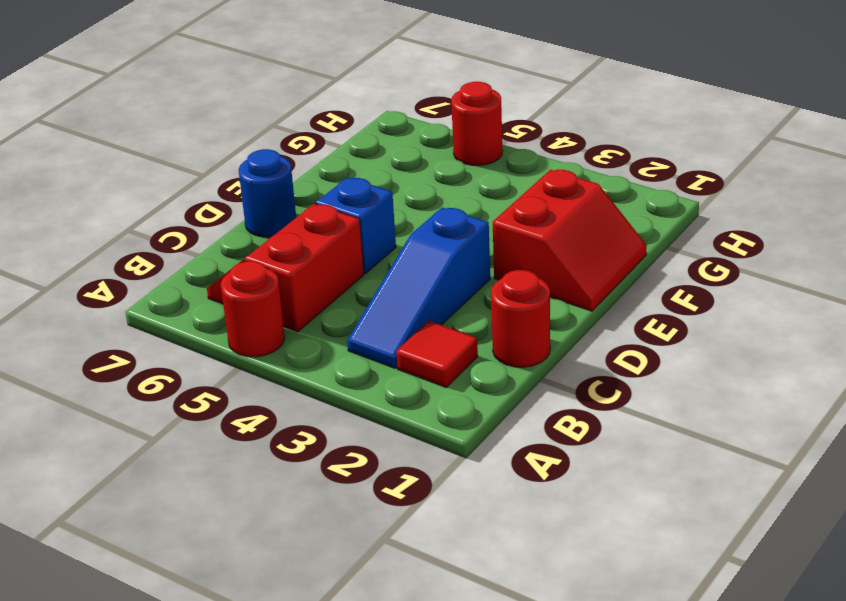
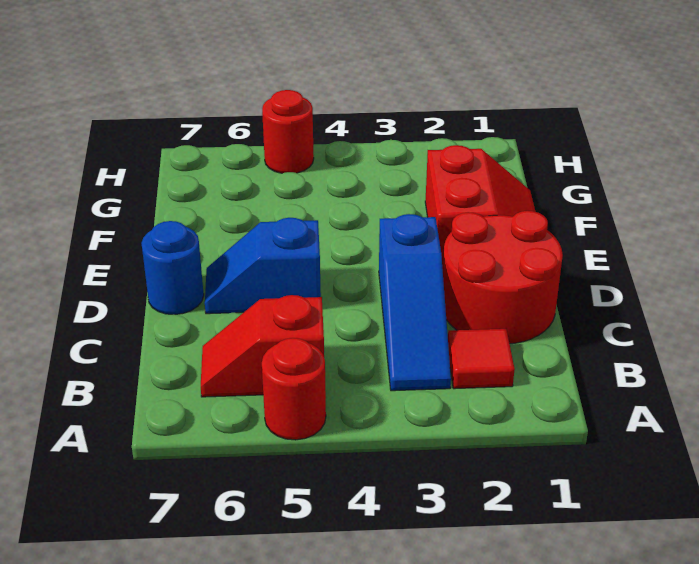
red slope B5:C6 level 1 top 5 -> red slope B5:B6 level 1 top 5
red round brick C1 level 1 -> red round brick C1:D2 level 1

